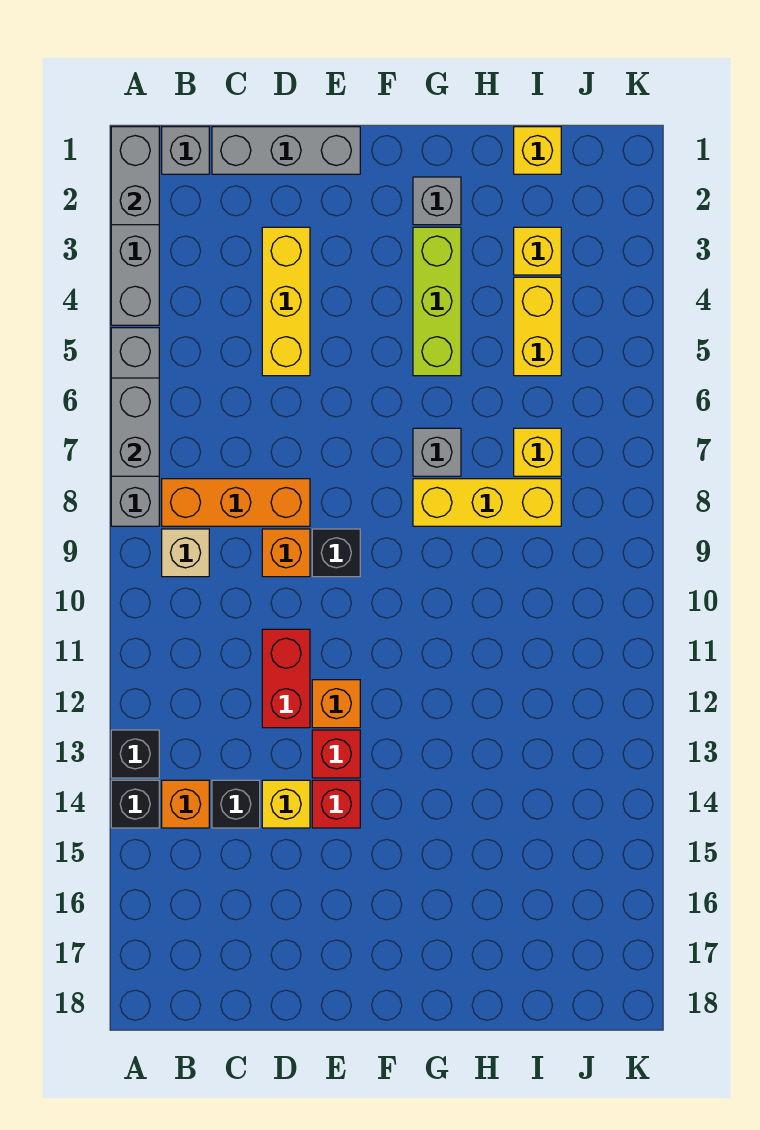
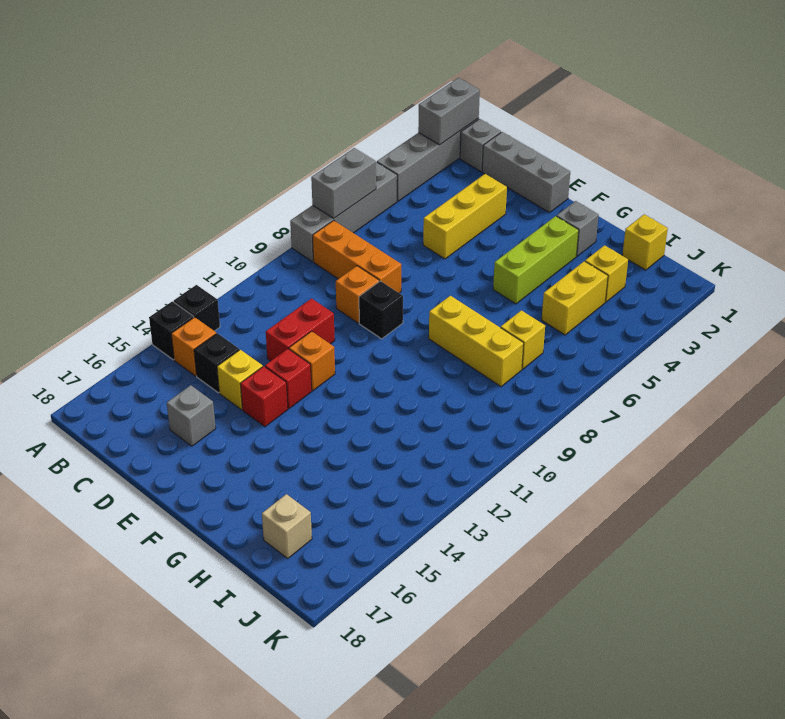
tan brick B9 level 1 -> tan brick I17 level 1
grey brick G7 level 1 -> grey brick D16 level 1

